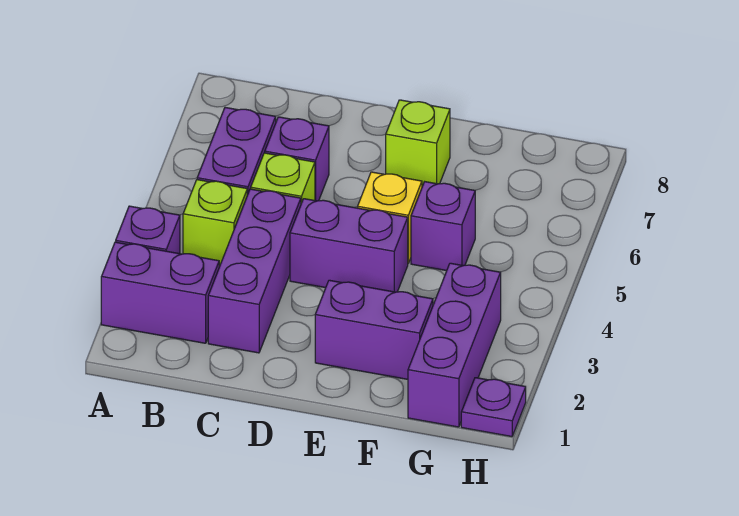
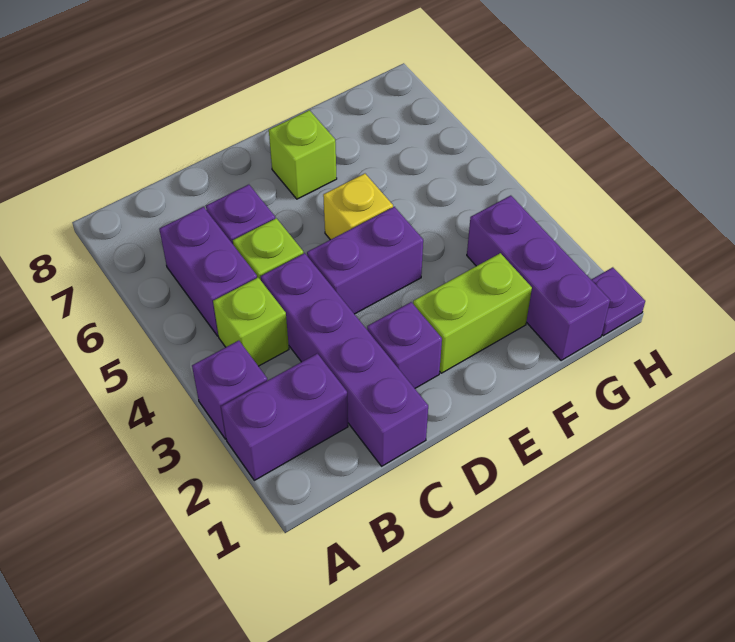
purple brick C2:C4 level 1 -> purple brick C1:C4 level 1
purple brick E2:F2 level 1 -> lime brick E2:F2 level 1
purple brick F5 level 1 -> purple brick D2 level 1

